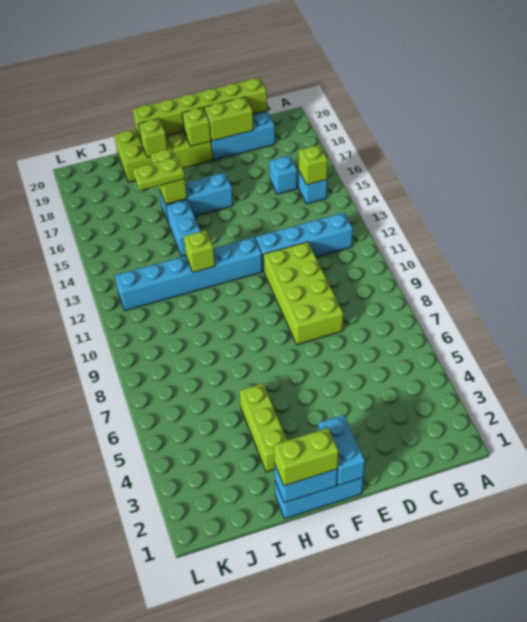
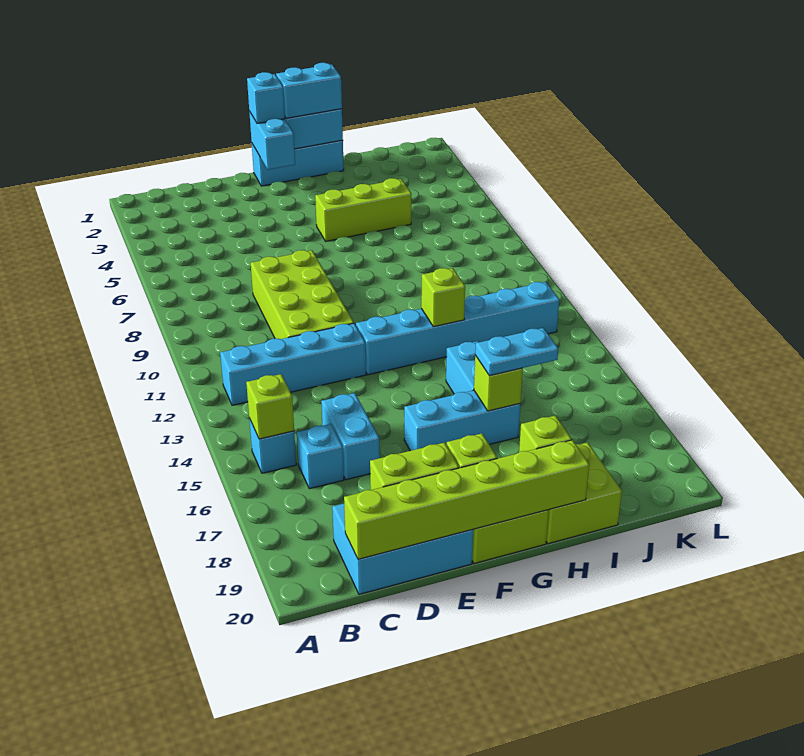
none -> cyan brick D15:D16 level 1
none -> cyan brick F1 level 3
lime brick G1:H1 level 3 -> cyan brick G1:H1 level 3
lime brick H3:H5 level 1 -> lime brick G5:I5 level 1
lime brick H16:H17 level 2 -> lime brick H16 level 2
lime plate H16:I16 level 3 -> cyan plate H16:I16 level 3

